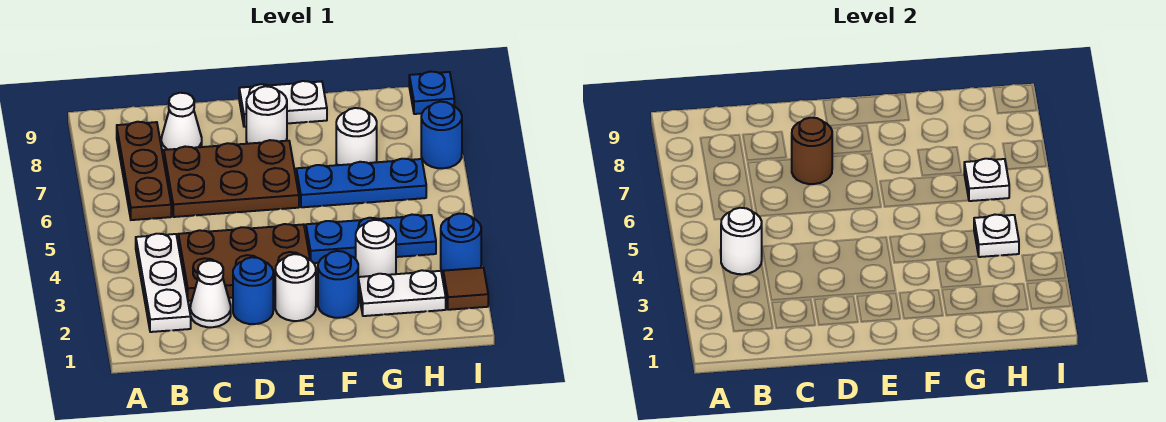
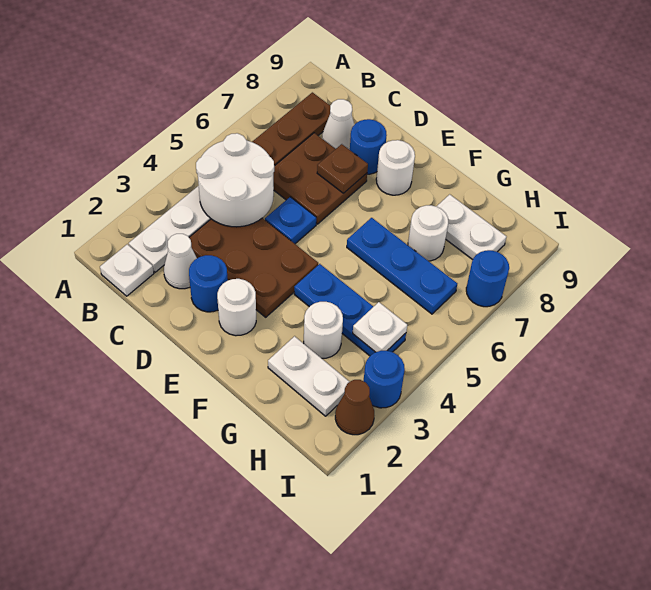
white round brick B4 level 2 -> white round brick B4:C5 level 2
brown plate C6:E7 level 1 -> brown plate C6:D7 level 1
brown round brick D7 level 2 -> brown plate D7 level 2
white plate E9:F9 level 1 -> white plate G8:H8 level 1
blue round brick F2 level 1 -> blue round brick D8 level 1
white plate H6 level 2 -> white plate B1 level 1
brown tile I2 level 1 -> brown cone I2 level 1
blue plate I9 level 1 -> blue plate D5 level 1

